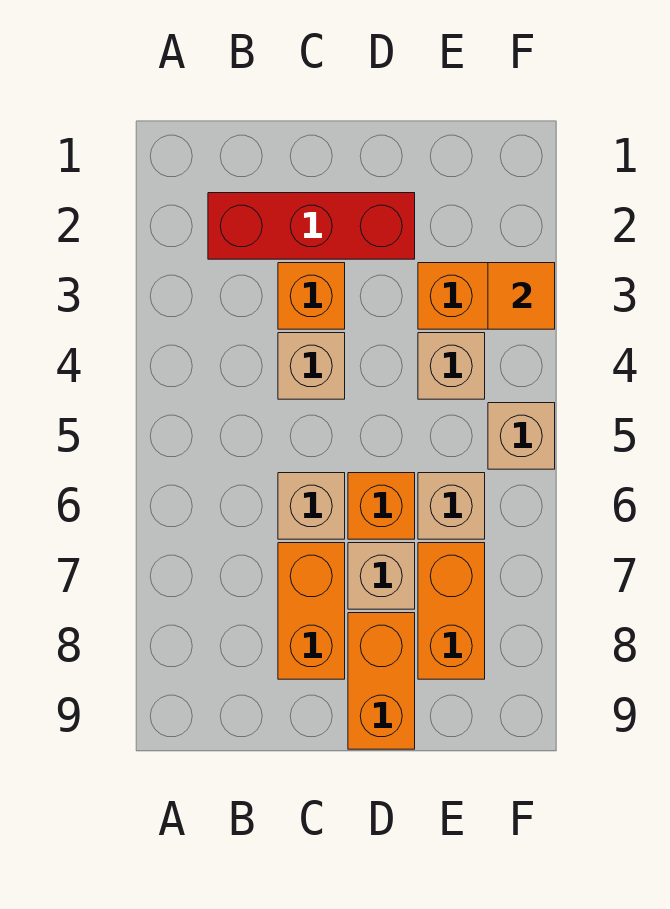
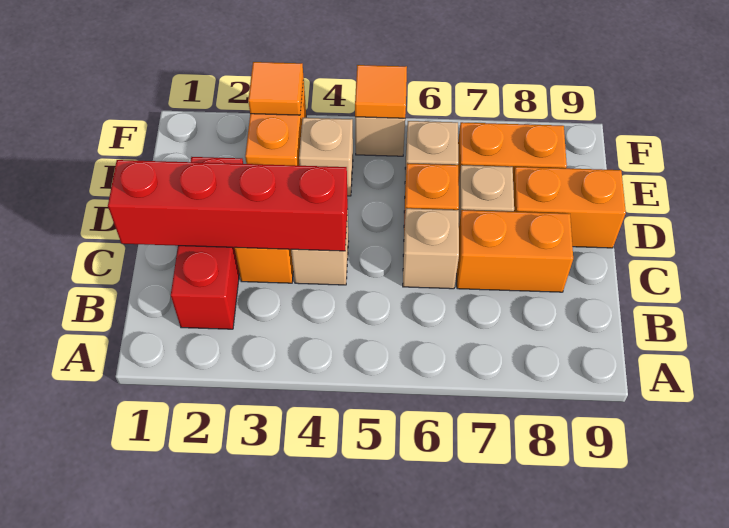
none -> red brick C1:C4 level 2
none -> orange tile F5 level 2

